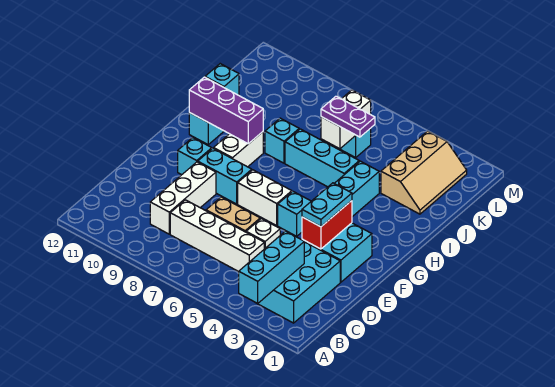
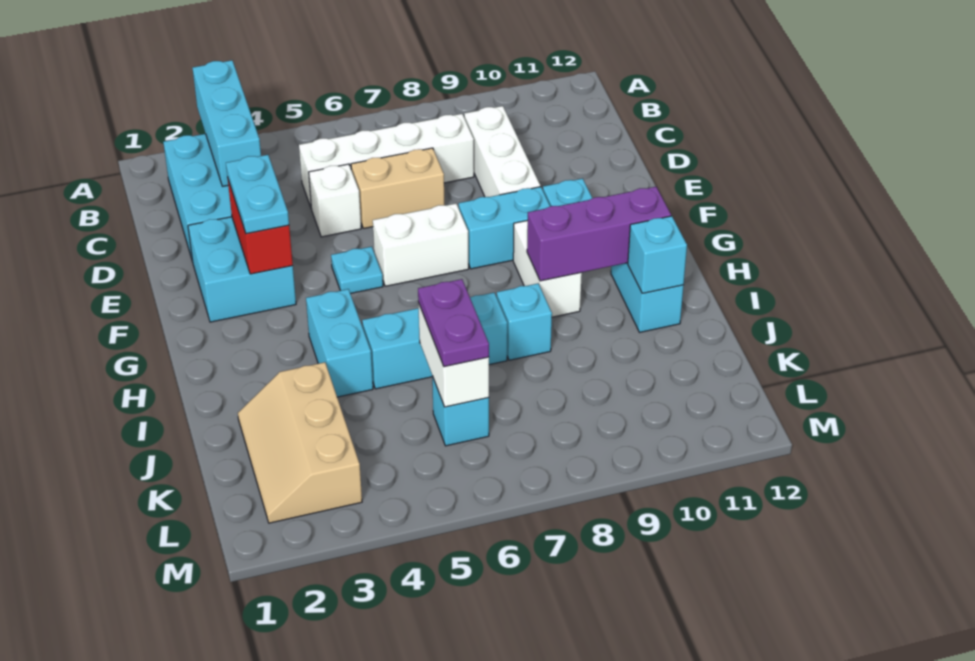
cyan brick F5 level 1 -> cyan plate F5 level 1
purple plate J5:J6 level 3 -> purple plate J6:K6 level 3

